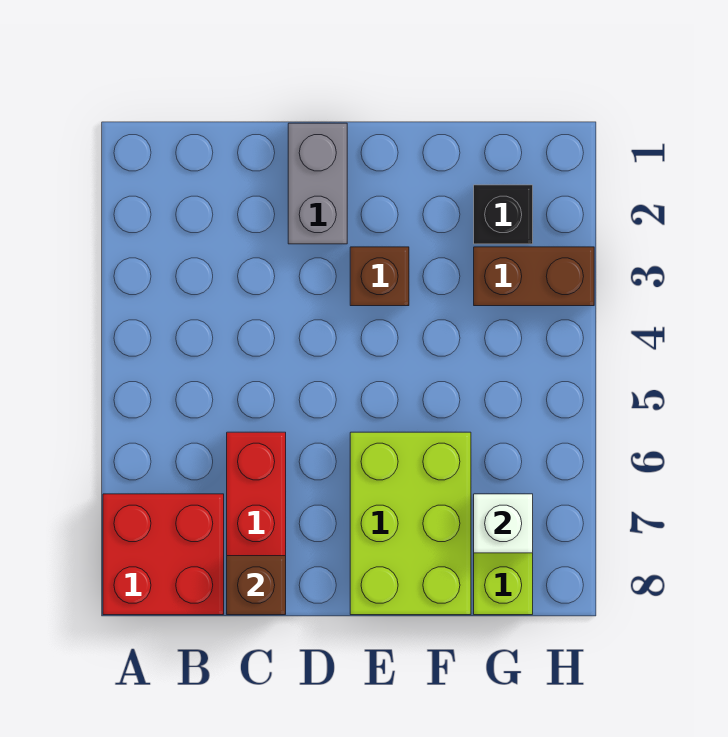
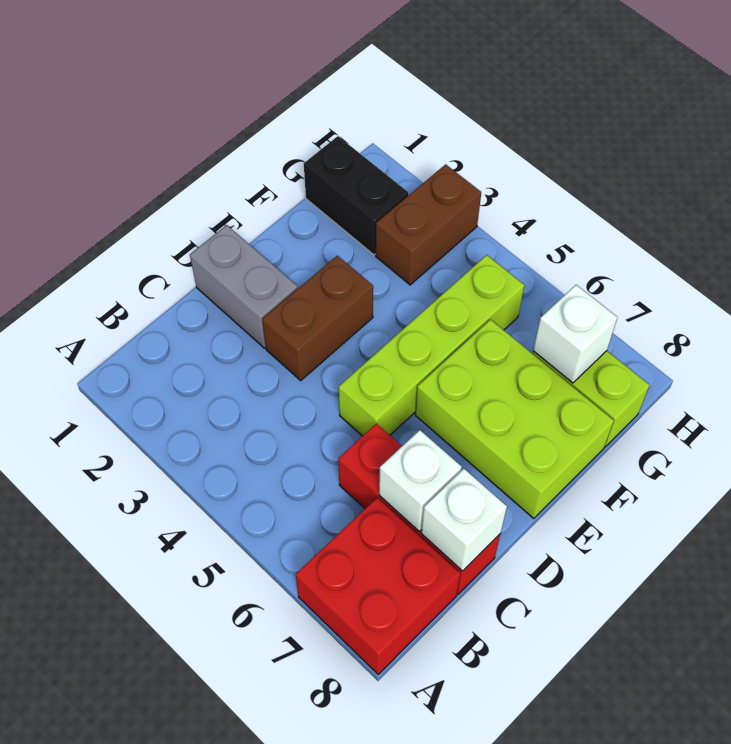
none -> white brick C7 level 2
brown brick C8 level 2 -> white brick C8 level 2
none -> lime brick D5:G5 level 1
brown brick E3 level 1 -> brown brick D3:E3 level 1
black brick G2 level 1 -> black brick G1:G2 level 1

